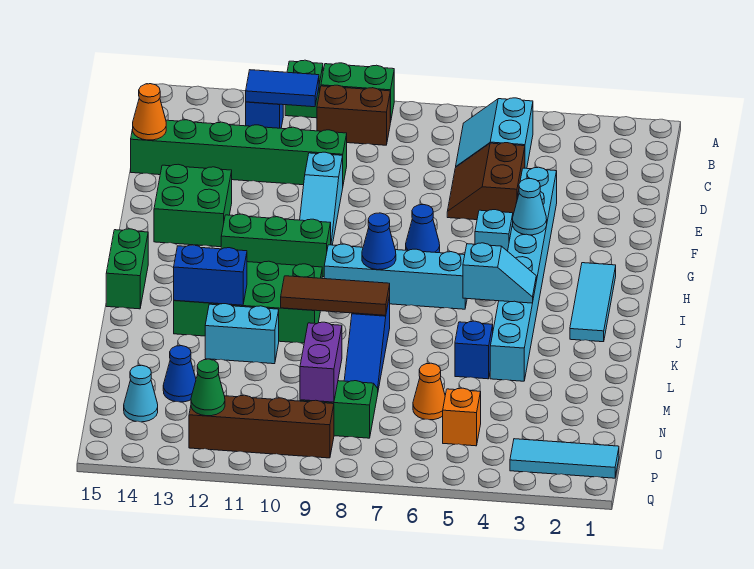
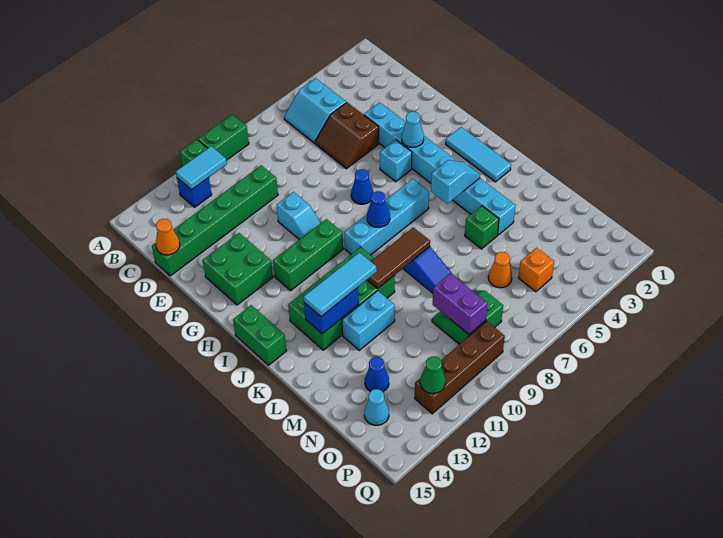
brown brick B9:B10 level 1 -> none
blue tile B11:B12 level 2 -> cyan tile B11:B12 level 2
cyan slope E10:G10 level 1 top E -> cyan slope F10:G10 level 1 top F
blue brick L5 level 1 -> green brick L5 level 1
cyan tile P1:P3 level 1 -> cyan tile K11:K13 level 3

